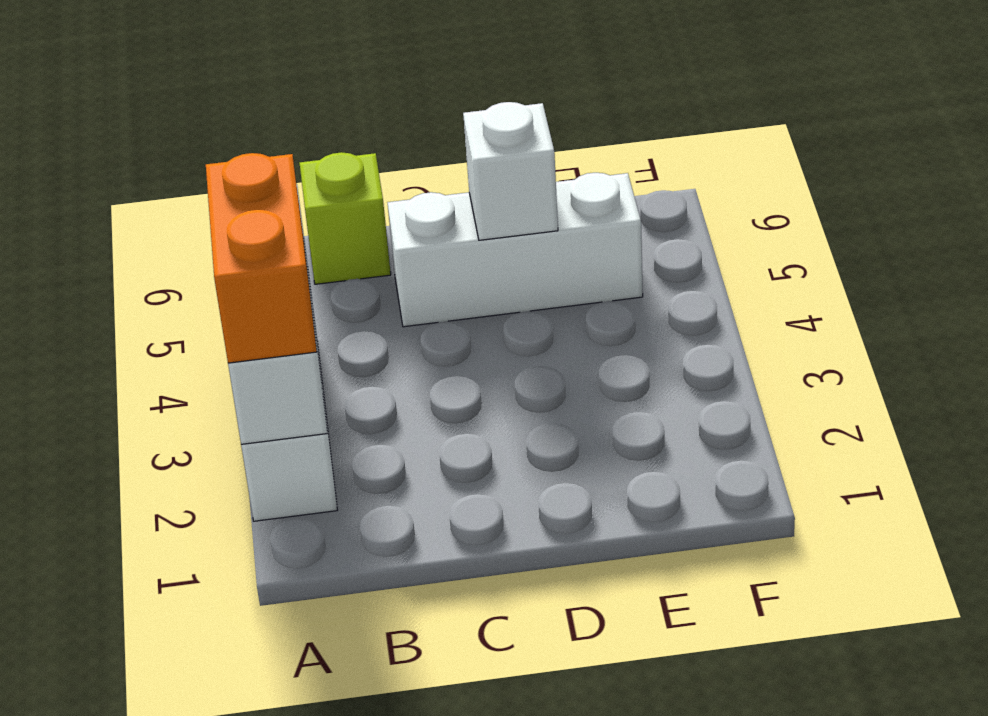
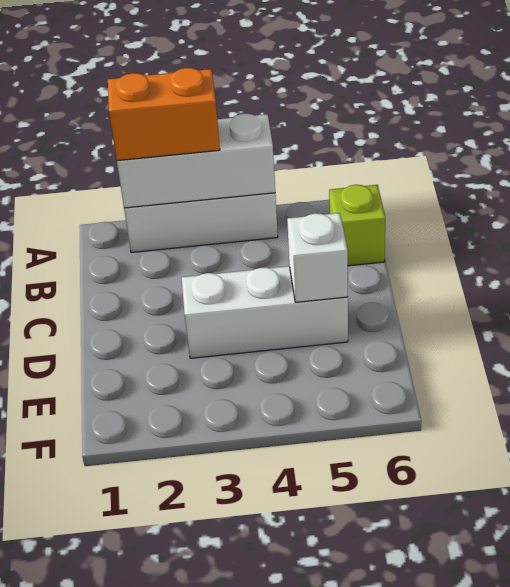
white brick C5:E5 level 1 -> white brick D3:D5 level 1

